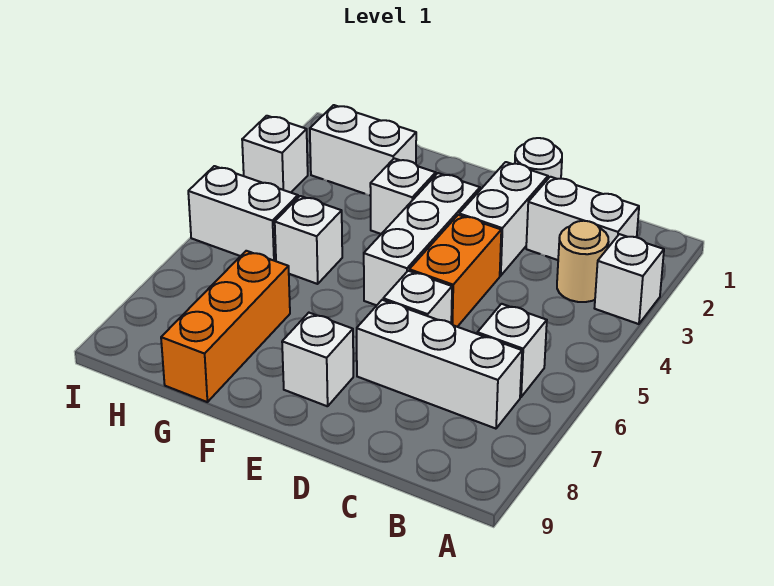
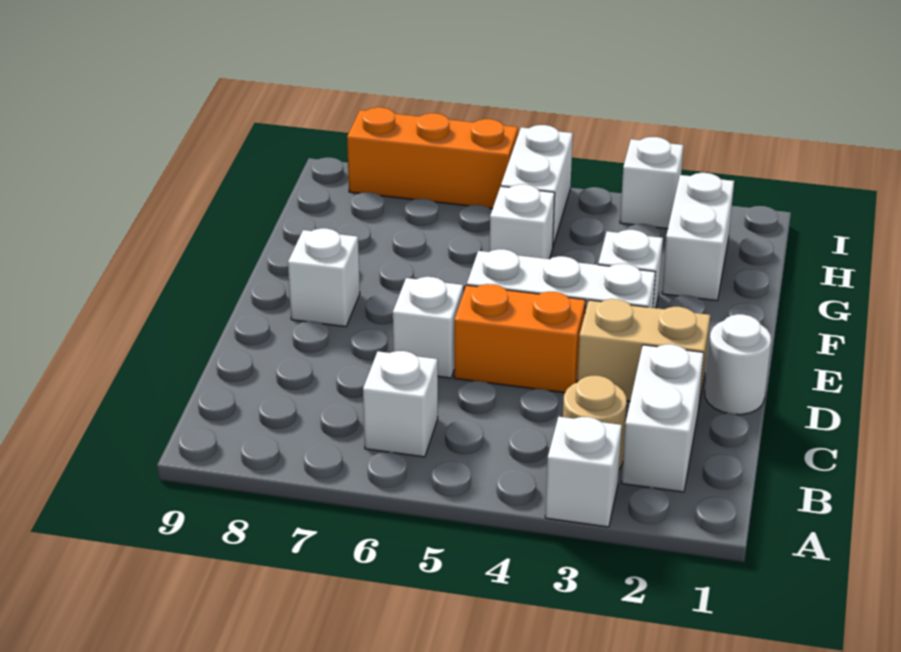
white brick B7:D7 level 1 -> none
white brick D2:D3 level 1 -> tan brick D2:D3 level 1
orange brick G7:G9 level 1 -> orange brick I6:I8 level 1

